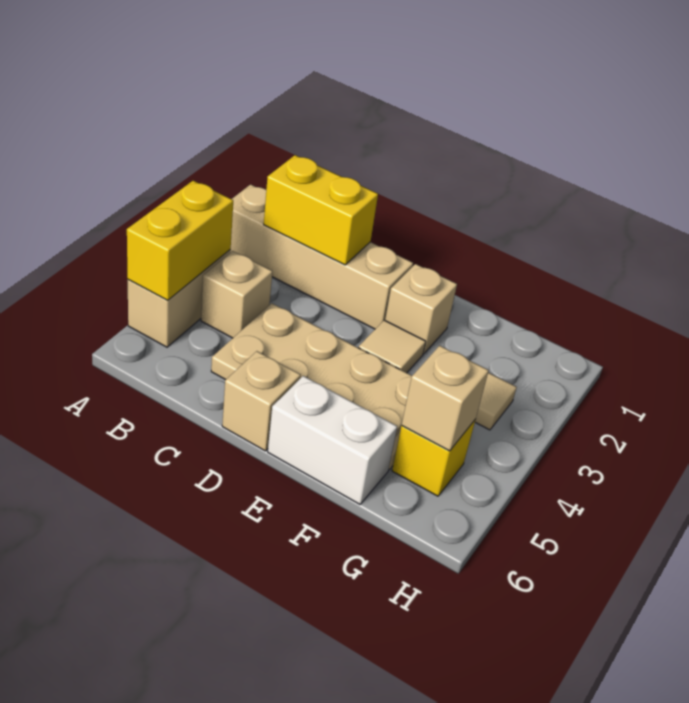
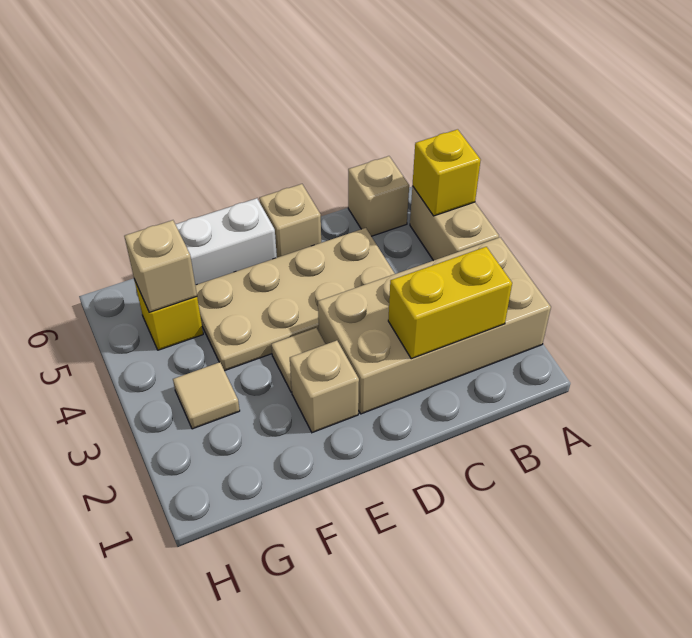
tan brick A2:D2 level 1 -> tan brick A2:D3 level 1
yellow brick A4:A5 level 2 -> yellow brick A5 level 2
tan brick B4 level 1 -> tan brick B6 level 1

